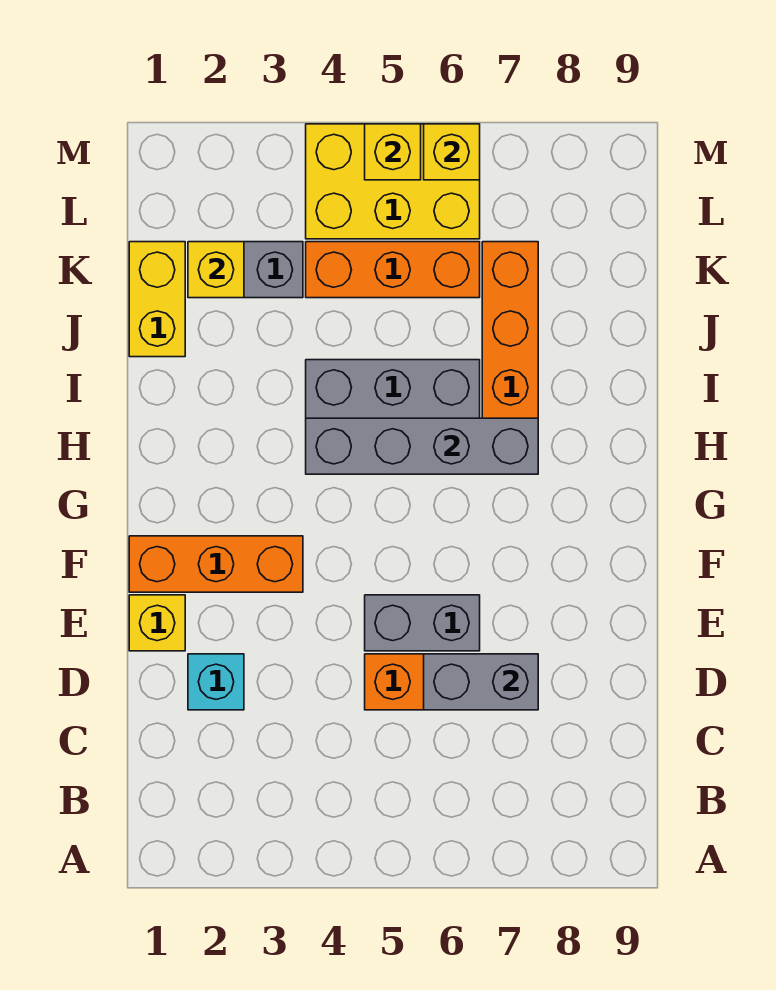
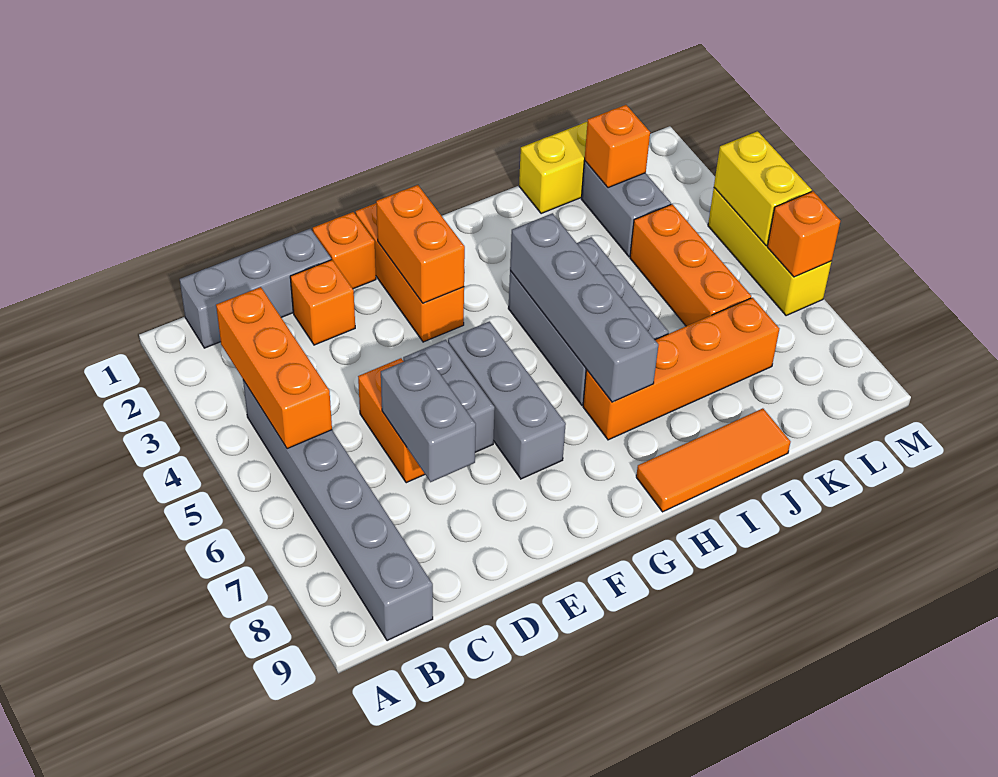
none -> grey brick B1:D1 level 1
none -> orange brick B3:B5 level 2
none -> grey brick B4:B9 level 1
cyan brick D2 level 1 -> orange brick D2 level 1
yellow brick E1 level 1 -> orange brick E1 level 1
none -> orange brick F2:F3 level 2
none -> grey brick F5:F7 level 1
none -> orange tile H9:J9 level 1
yellow brick K2 level 2 -> orange brick K2 level 2
yellow brick L4:M6 level 1 -> yellow brick M4:M6 level 1
yellow brick M5 level 2 -> yellow brick M4:M5 level 2
yellow brick M6 level 2 -> orange brick M6 level 2

